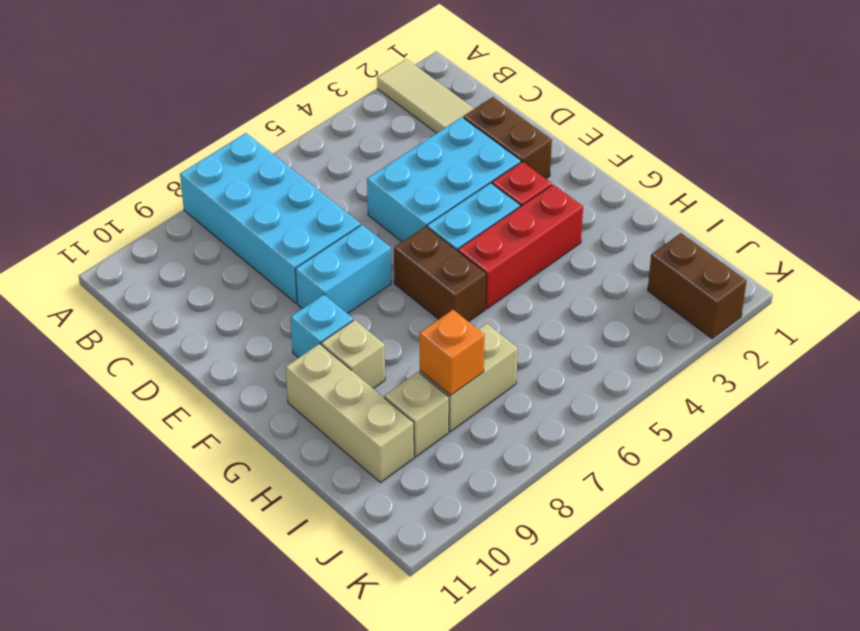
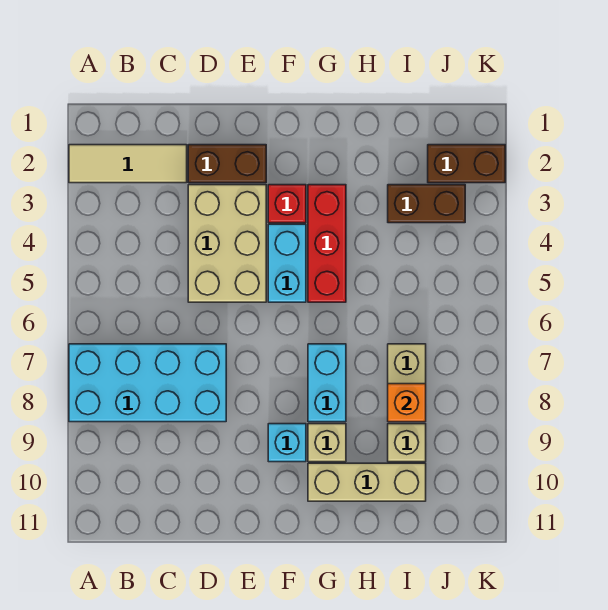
cyan brick D3:E5 level 1 -> tan brick D3:E5 level 1
cyan brick E7:E8 level 1 -> cyan brick G7:G8 level 1
brown brick F6:G6 level 1 -> brown brick I3:J3 level 1

